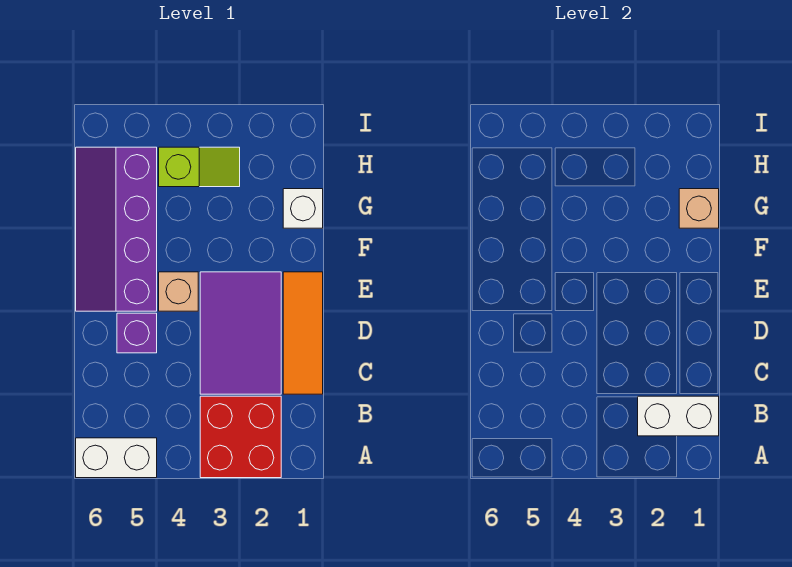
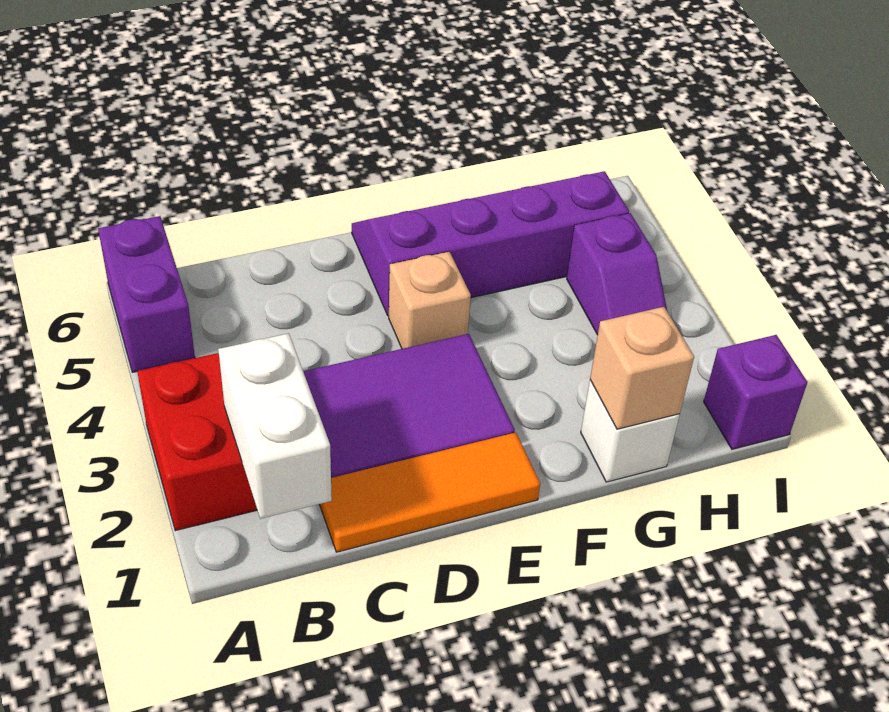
white brick A5:A6 level 1 -> purple brick A5:A6 level 1
purple brick D5 level 1 -> purple brick I1 level 1
lime slope H3:H4 level 1 top 4 -> purple slope H3:H4 level 1 top 4

